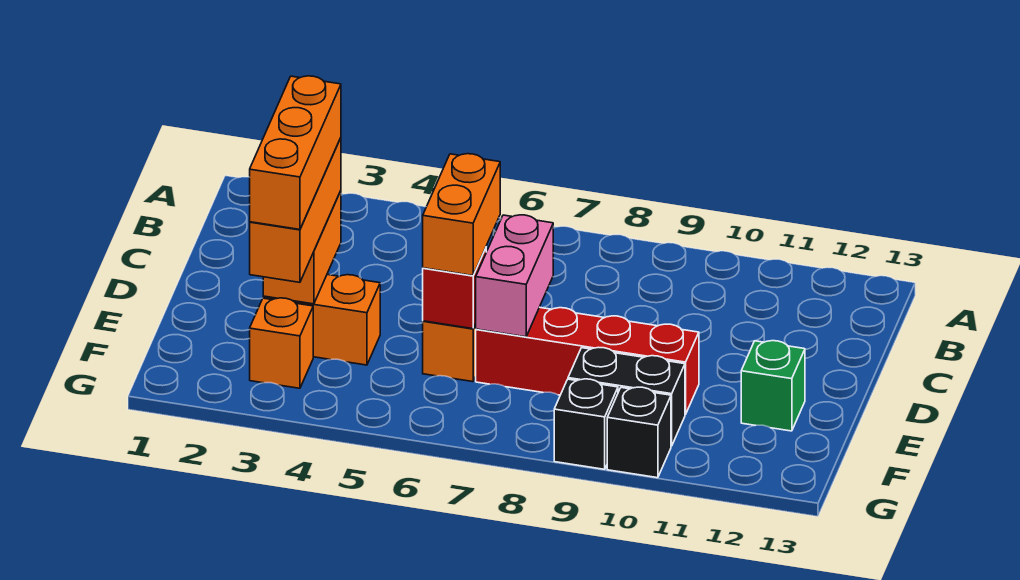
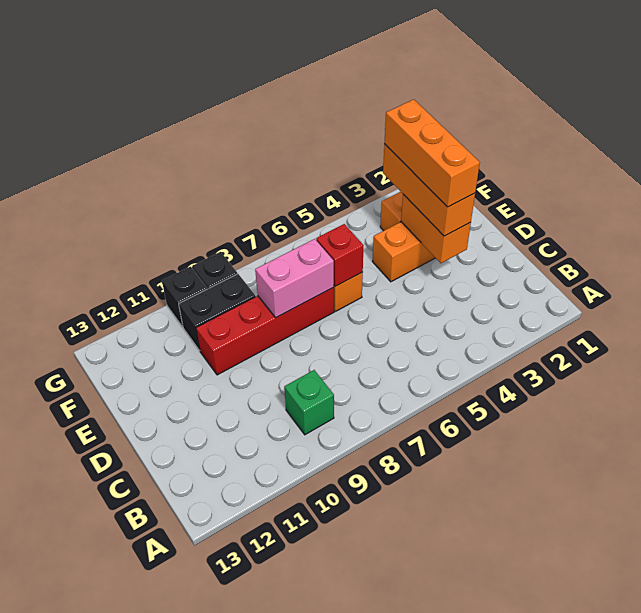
orange brick D6:E6 level 3 -> none
pink brick D7:E7 level 2 -> pink brick E7:E8 level 2
green brick E12 level 1 -> green brick B9 level 1

